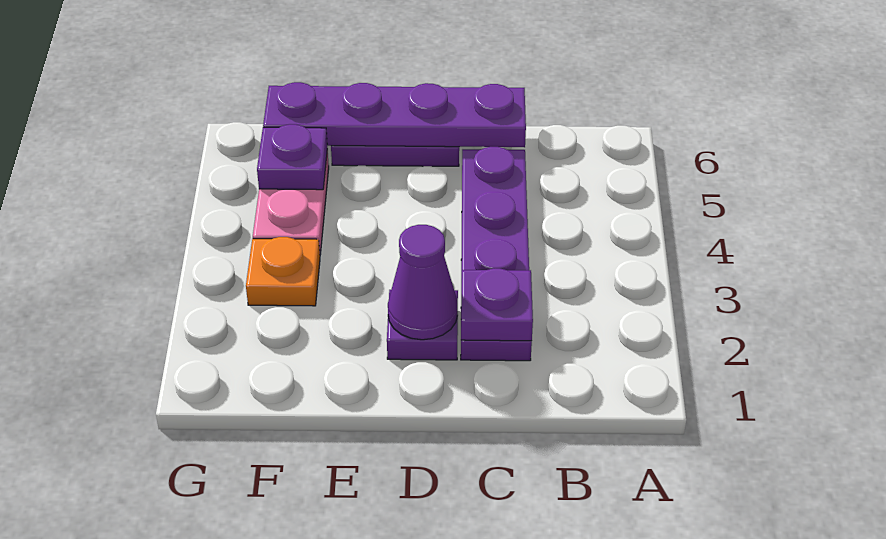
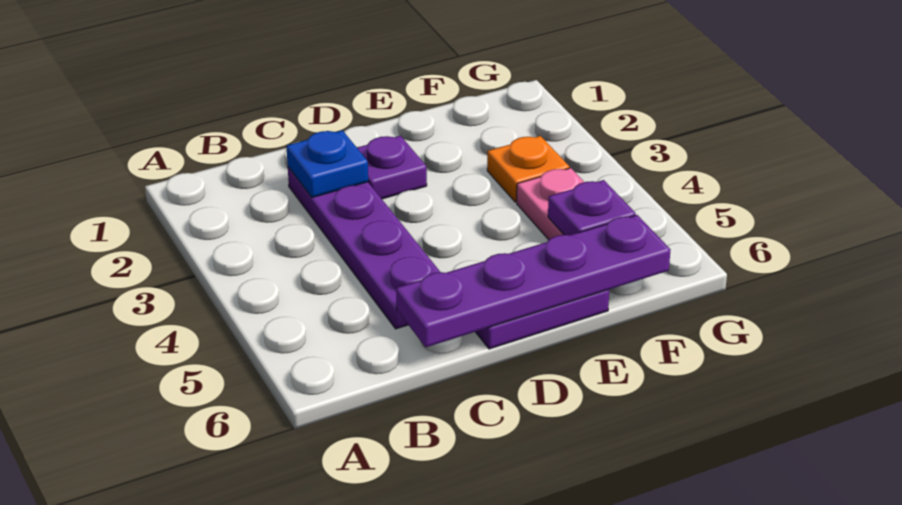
purple plate C2 level 2 -> blue plate C2 level 2
purple cone D2 level 2 -> none

